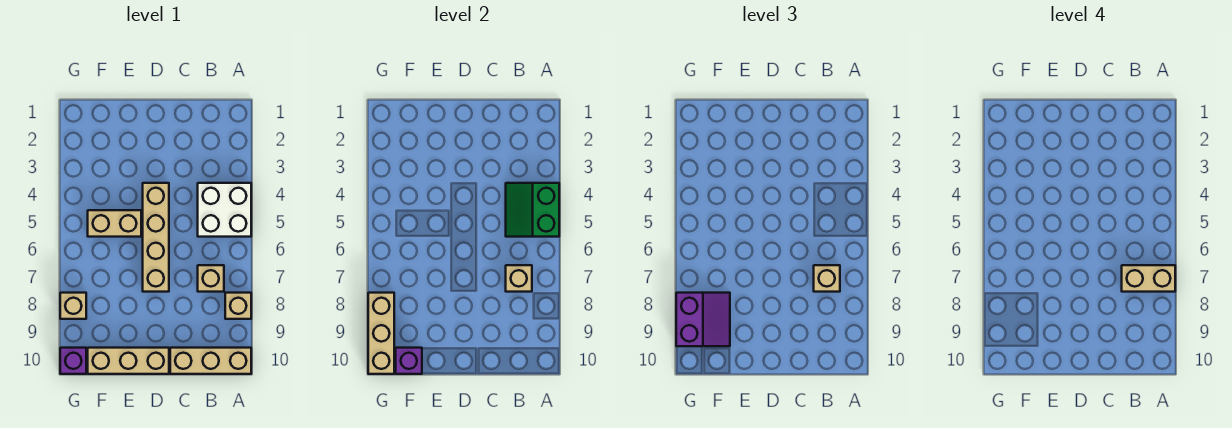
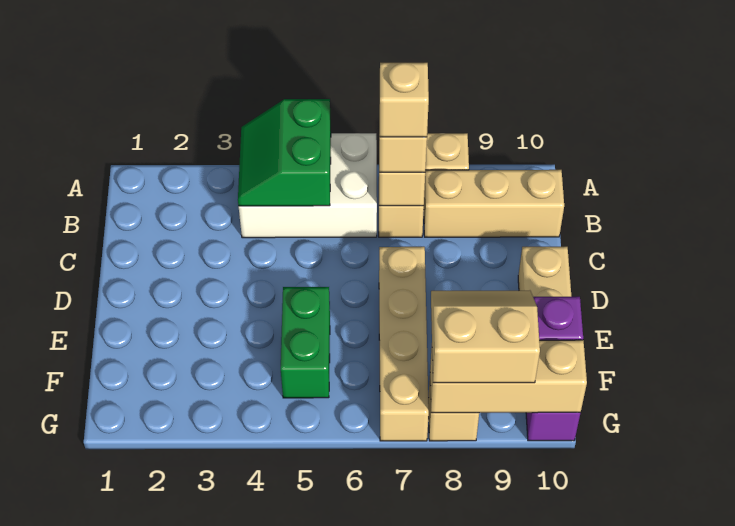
white brick A4:B5 level 1 -> white brick A4:B6 level 1
green slope A4:B5 level 2 top A -> green slope A4:B5 level 2 top 5
tan brick A7:B7 level 4 -> tan brick B7 level 4
tan brick A10:C10 level 1 -> tan brick B8:B10 level 1
tan brick D4:D7 level 1 -> tan brick D7:G7 level 1
tan brick E5:F5 level 1 -> green brick E5:F5 level 1
purple slope F8:G9 level 3 top G -> tan slope F8:G9 level 3 top G

